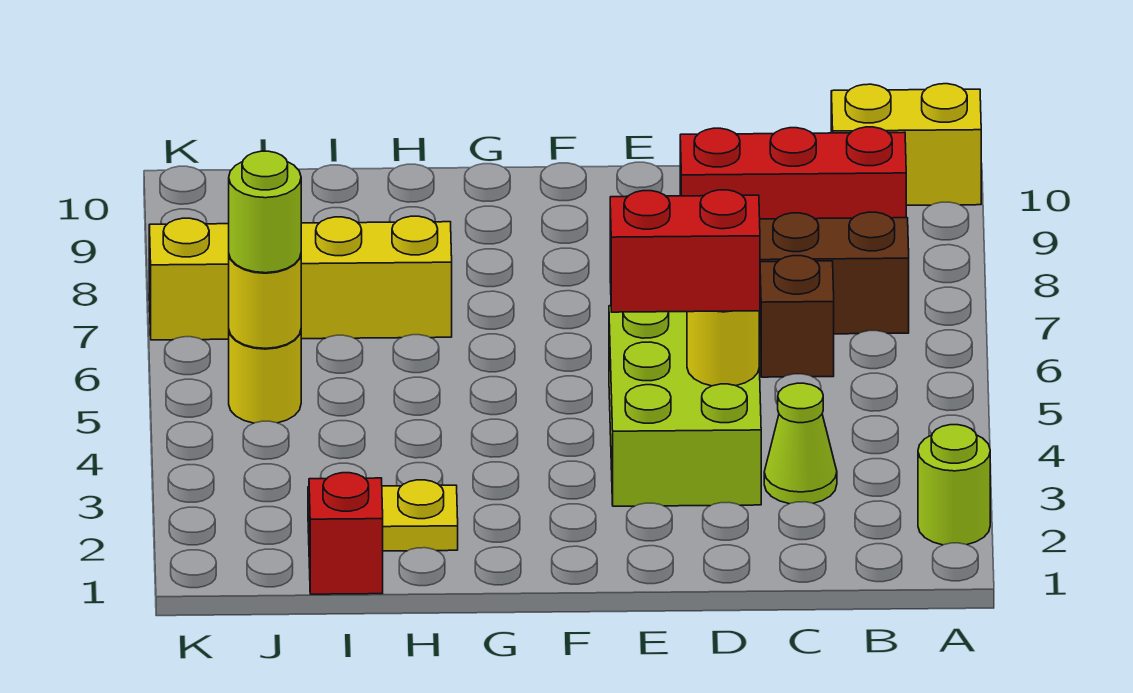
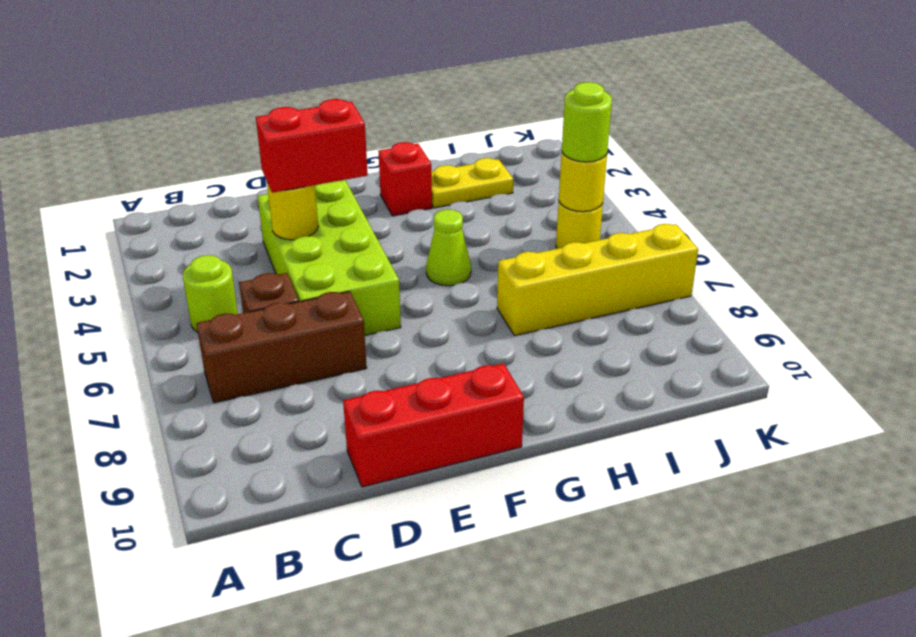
lime round brick A2 level 1 -> lime round brick B5 level 1
yellow brick A10:B10 level 1 -> none
red brick B9:D9 level 1 -> red brick D10:F10 level 1
lime cone C3 level 1 -> lime cone G5 level 1
lime brick D3:E5 level 1 -> lime brick D3:E6 level 1
red brick I1 level 1 -> red brick G2 level 1

